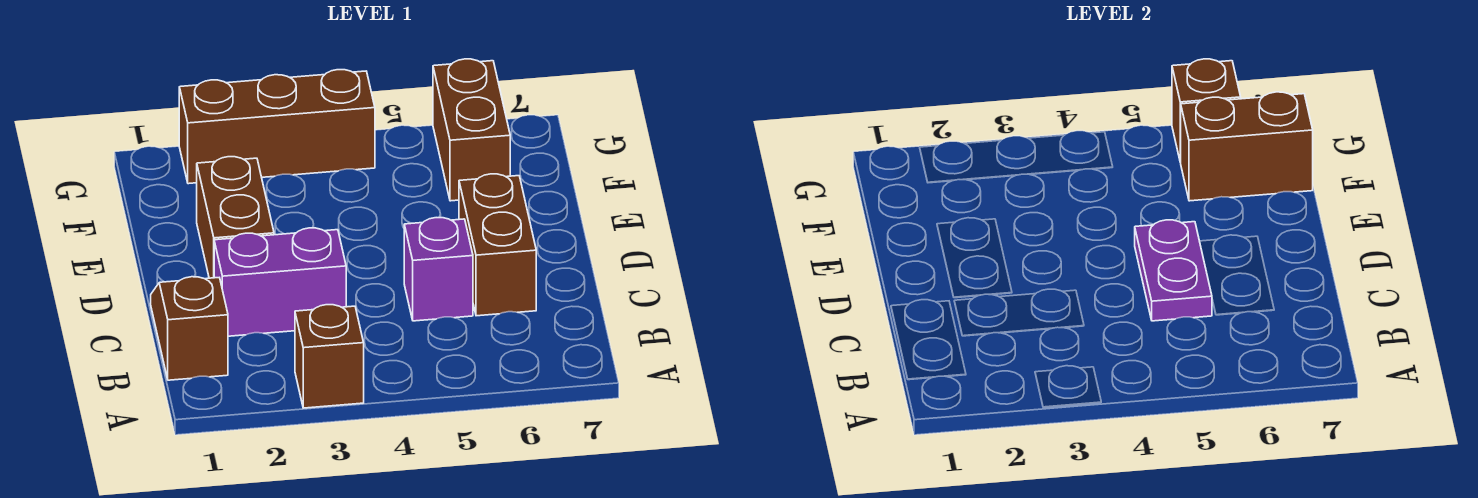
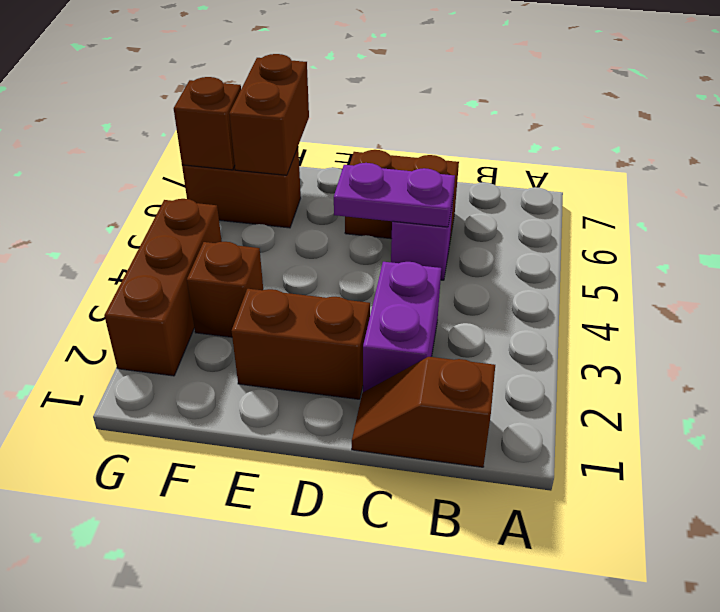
brown brick A3 level 1 -> brown brick F3 level 1

